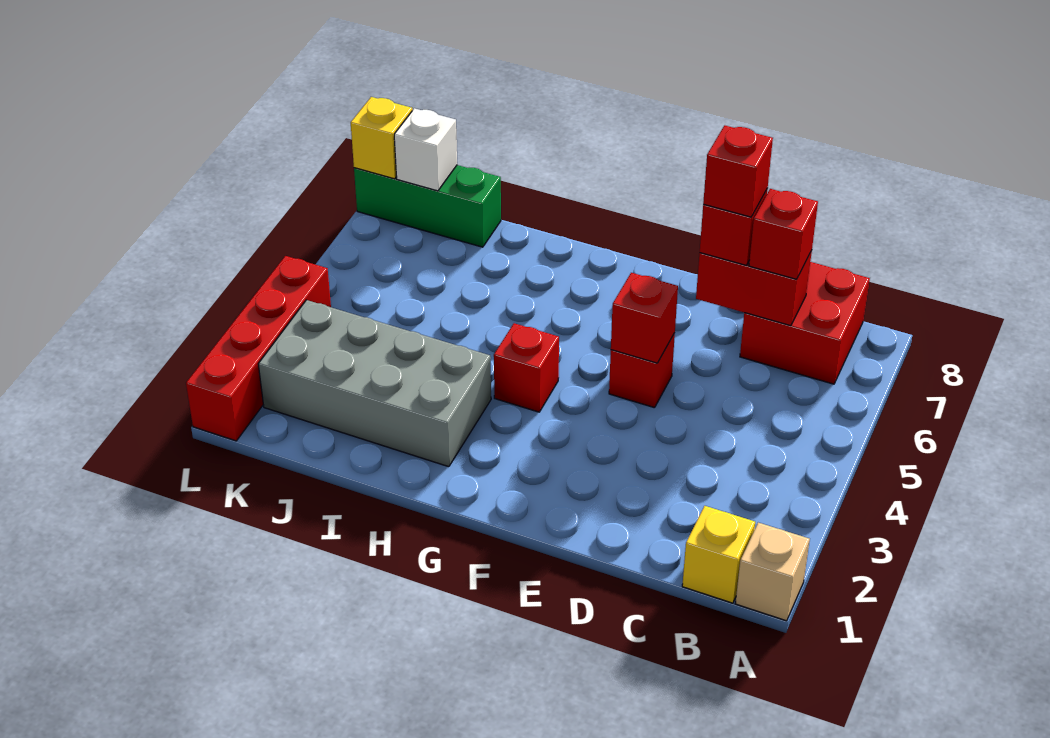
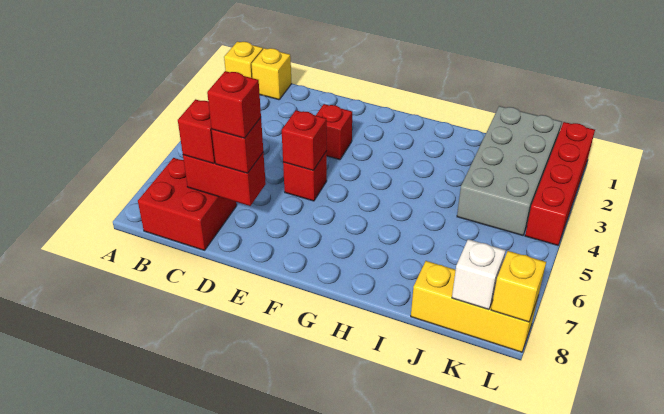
tan brick A1 level 1 -> yellow brick A1 level 1
red brick G4 level 1 -> red brick E3 level 1
grey brick H2:K3 level 1 -> grey brick J1:K4 level 1
green brick J8:L8 level 1 -> yellow brick J8:L8 level 1

